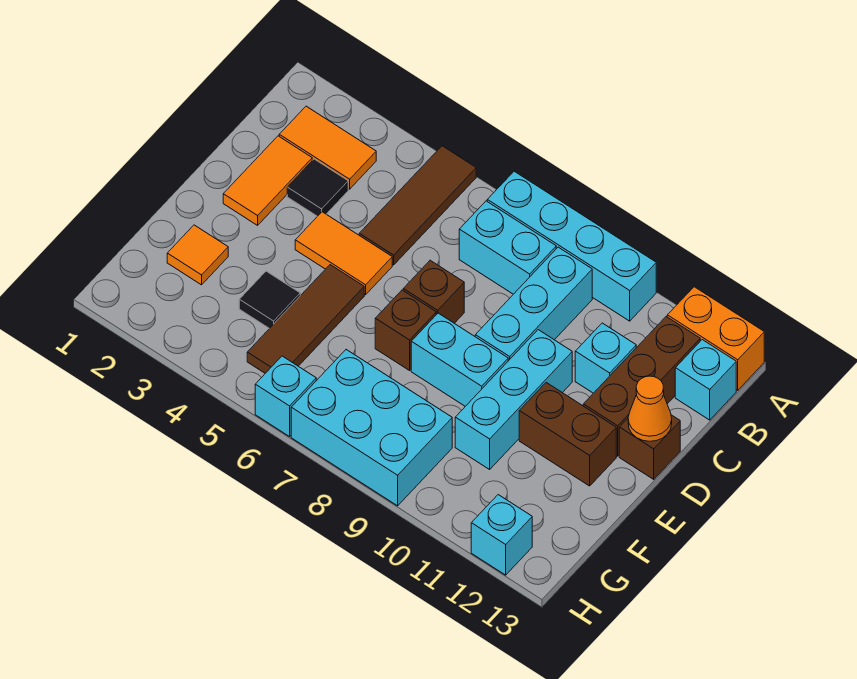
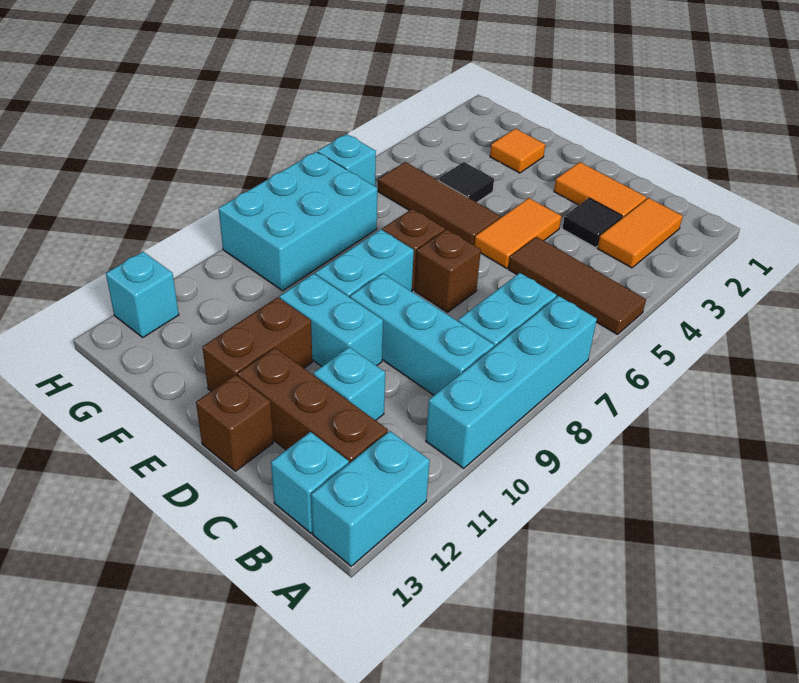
orange brick A12:A13 level 1 -> cyan brick A12:A13 level 1
cyan brick D10:F10 level 1 -> cyan brick D10:E10 level 1
orange cone D13 level 2 -> none

